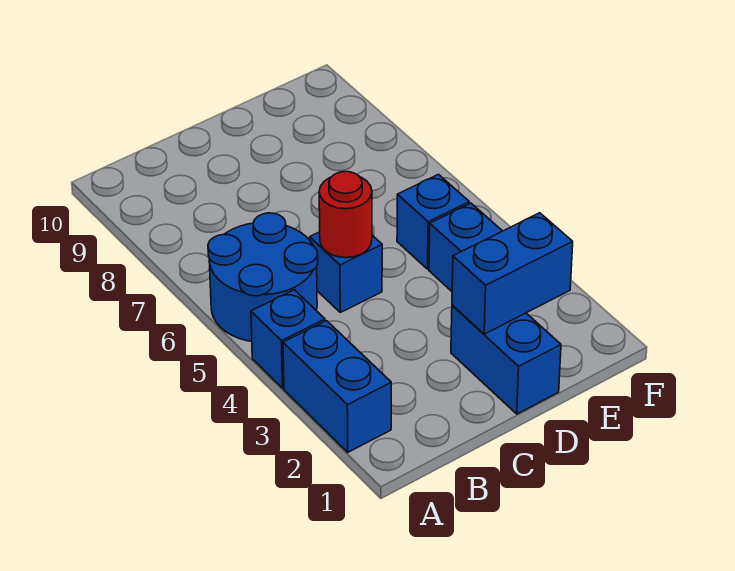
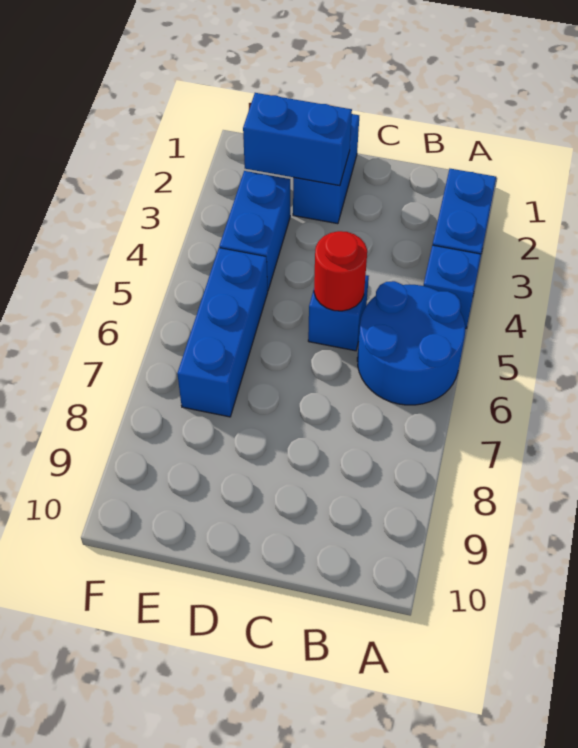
blue brick E5 level 1 -> blue brick E5:E7 level 1

